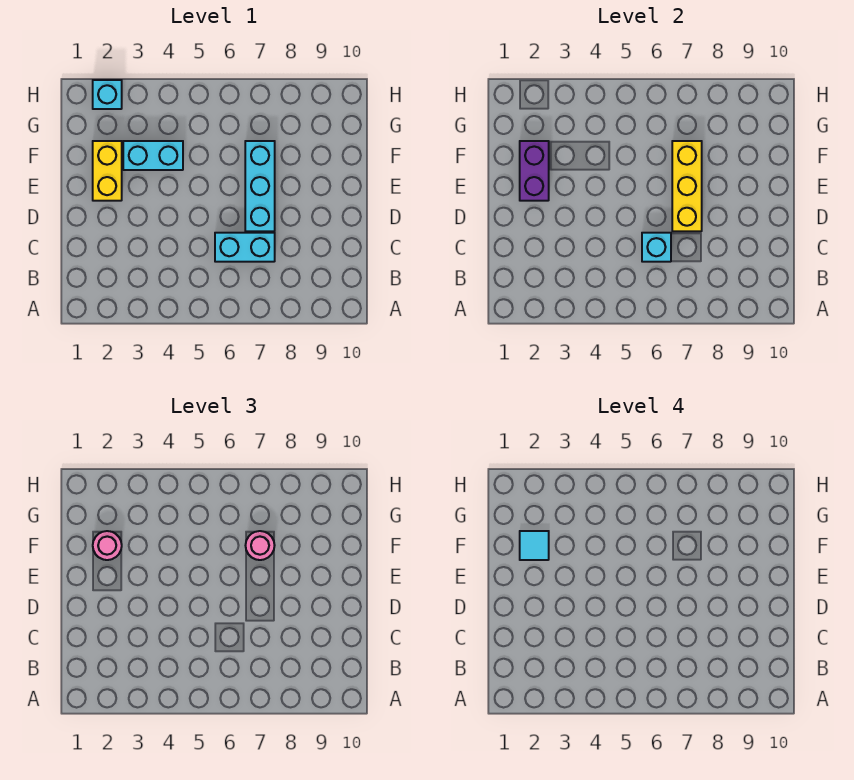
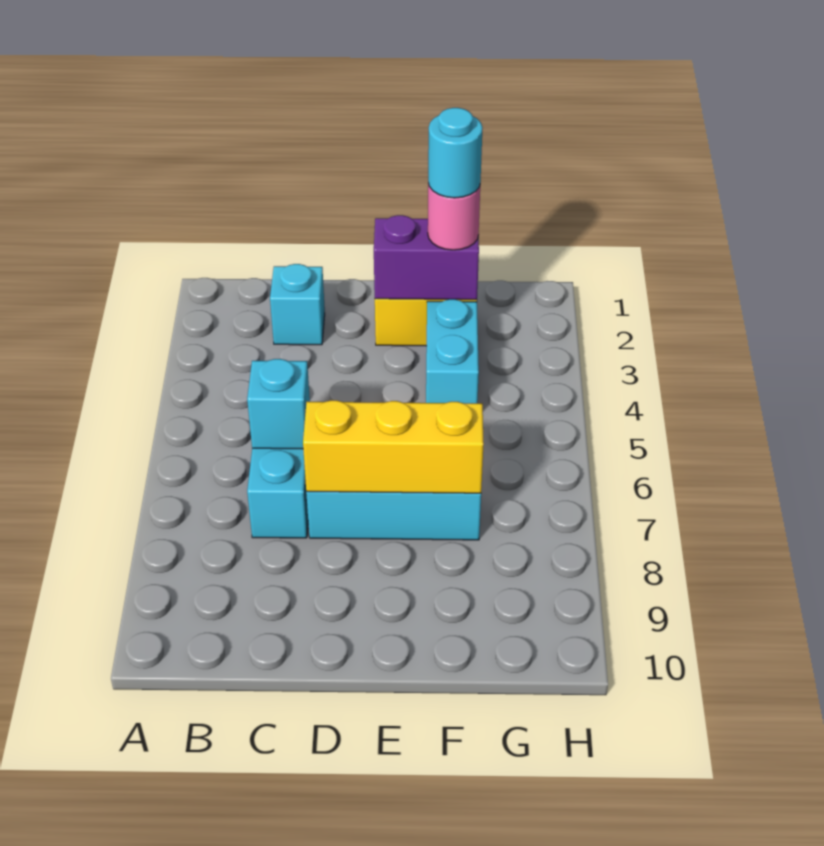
cyan tile F2 level 4 -> cyan round brick F2 level 4
pink round brick F7 level 3 -> none
cyan brick H2 level 1 -> cyan brick C2 level 1

